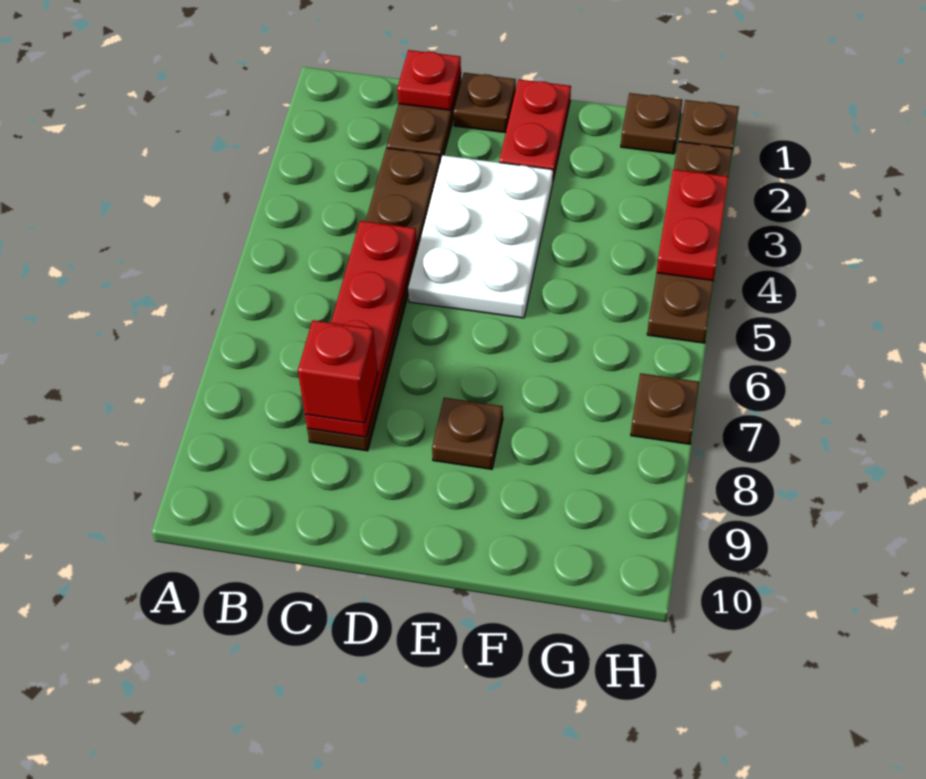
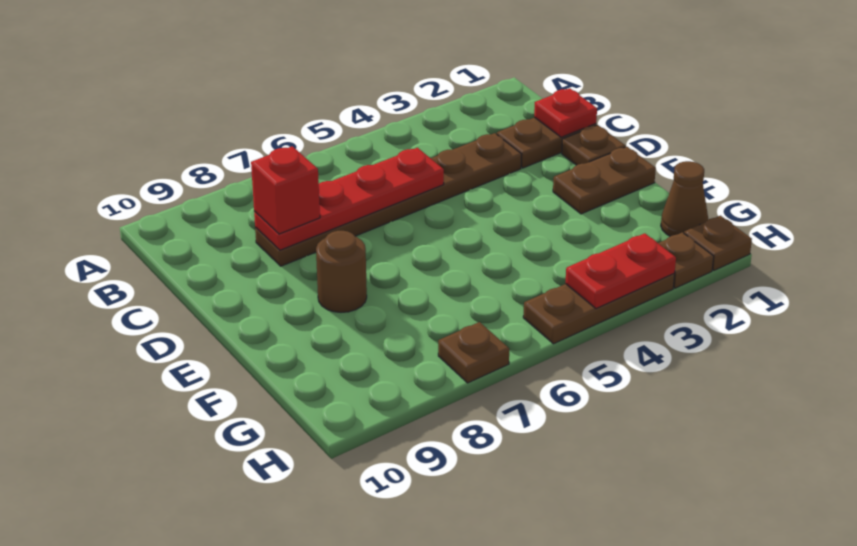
white plate D3:E5 level 1 -> none
red plate E1:E2 level 1 -> brown plate E1:E2 level 1
brown plate E8 level 1 -> brown round brick E8 level 1
brown plate G1 level 1 -> brown cone G1 level 1

